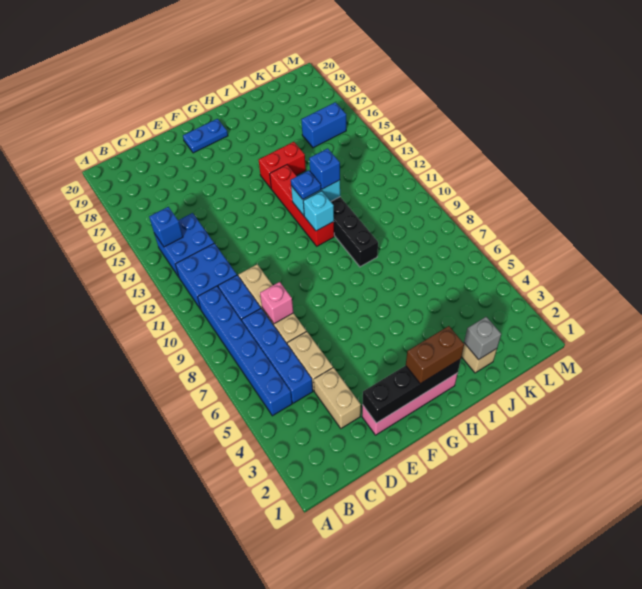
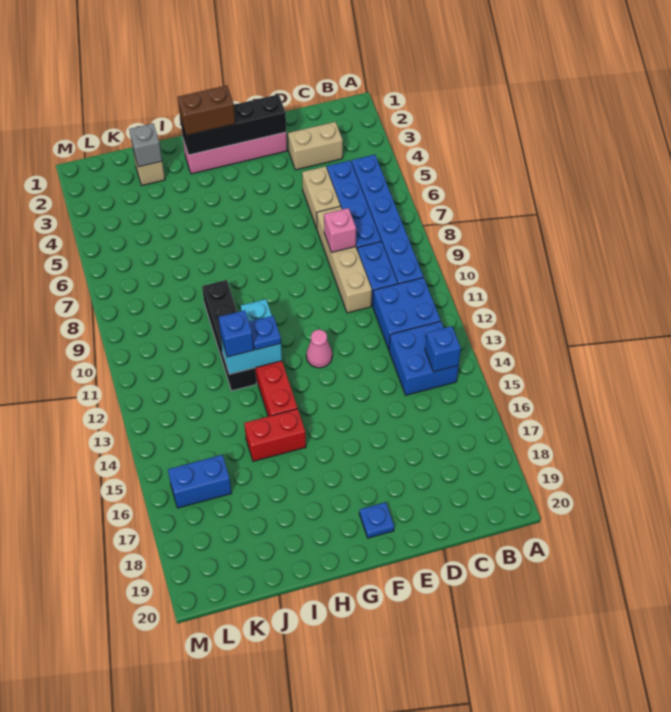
tan brick D3:D4 level 1 -> tan brick C3:D3 level 1
none -> pink cone F12 level 1
blue plate F19:G19 level 1 -> blue plate F19 level 1

